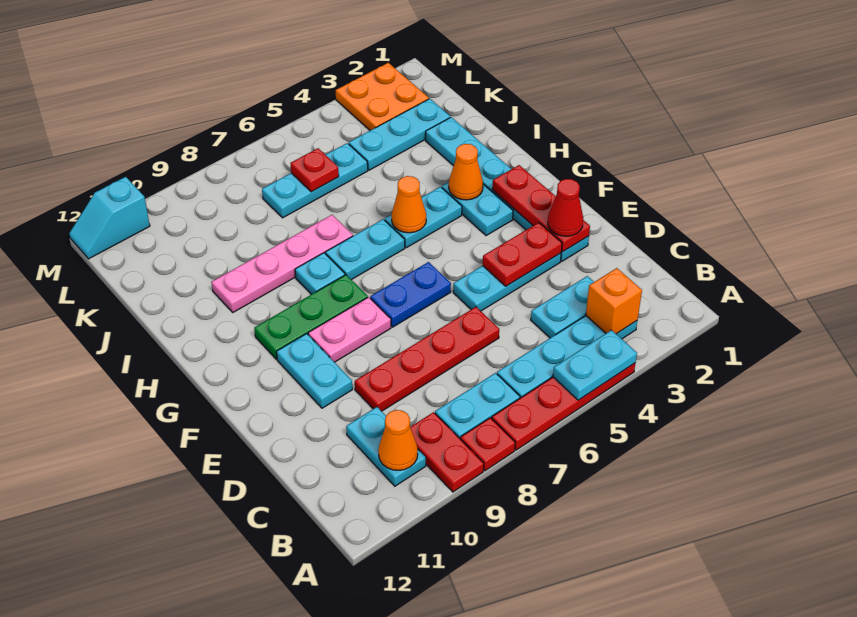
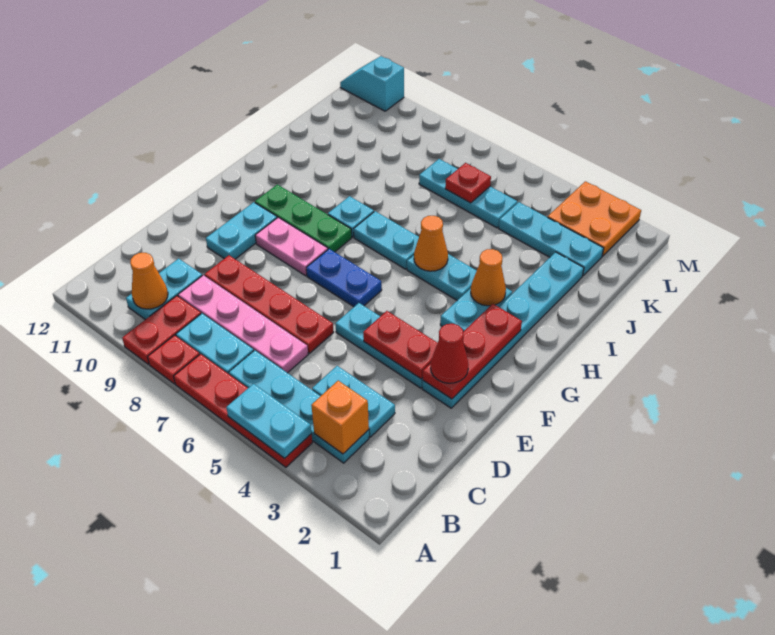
pink plate I7:I10 level 1 -> pink plate C6:C9 level 1

